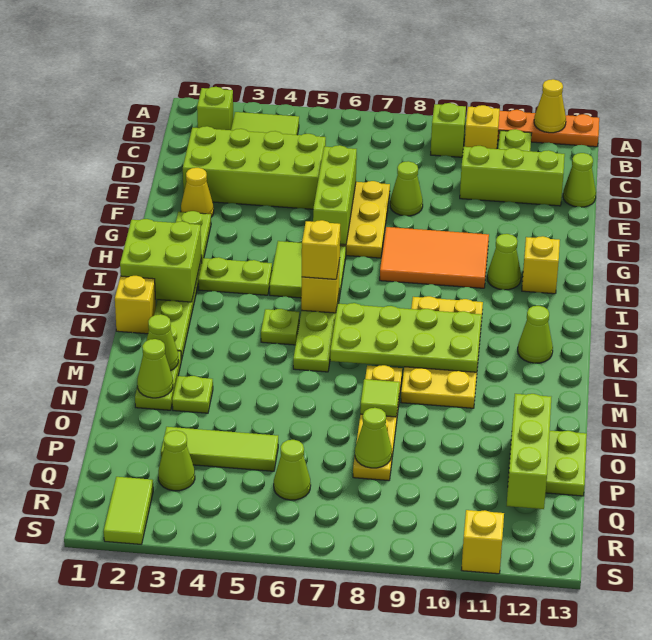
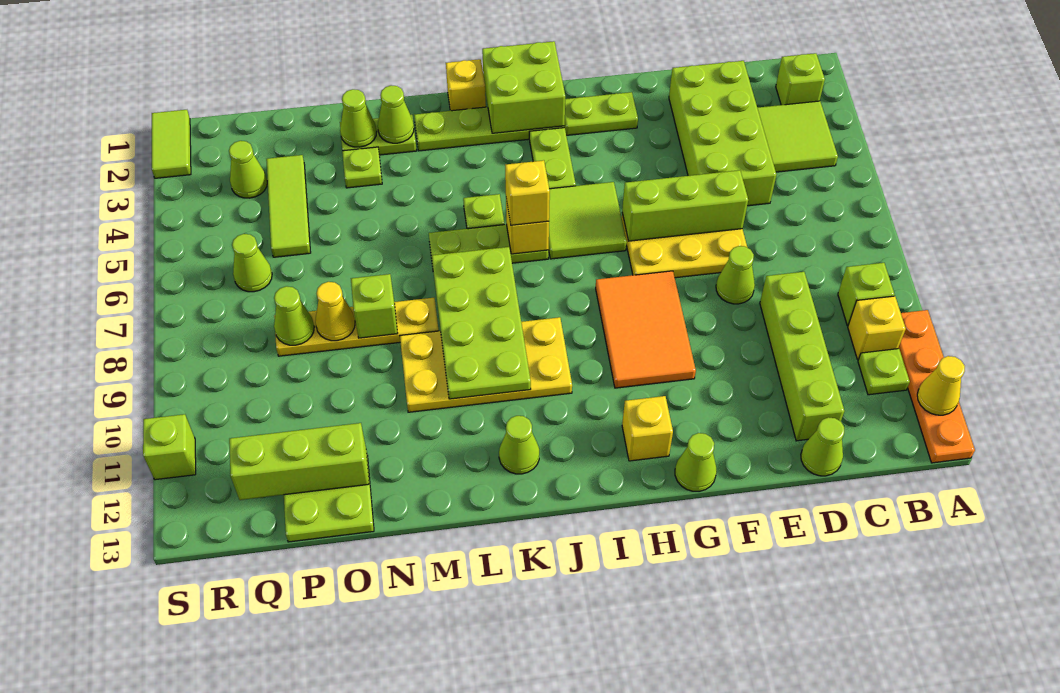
lime brick D10:D12 level 1 -> lime brick D9:D12 level 1
yellow cone F2 level 1 -> yellow cone O8 level 2
lime cone H11 level 1 -> lime cone G13 level 1
lime tile N8 level 2 -> lime brick N8 level 2
lime tile R2:S2 level 1 -> lime tile S1:S2 level 1
yellow brick S11 level 1 -> lime brick S11 level 1

